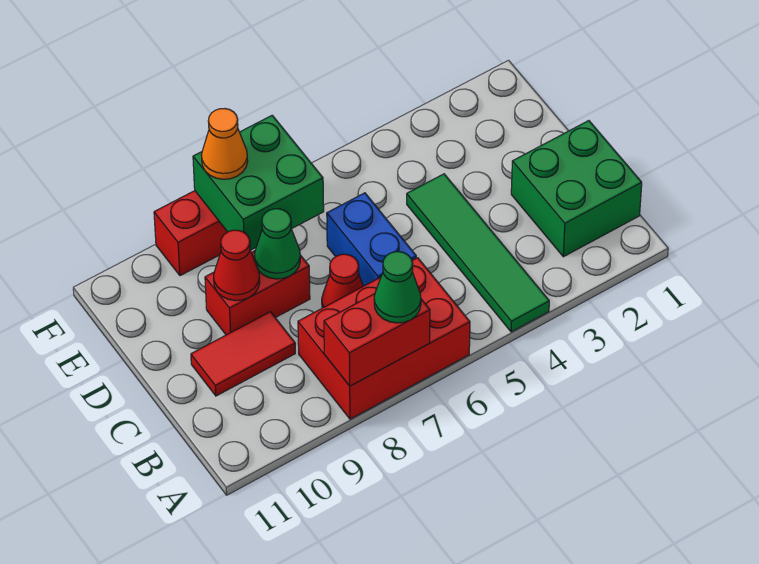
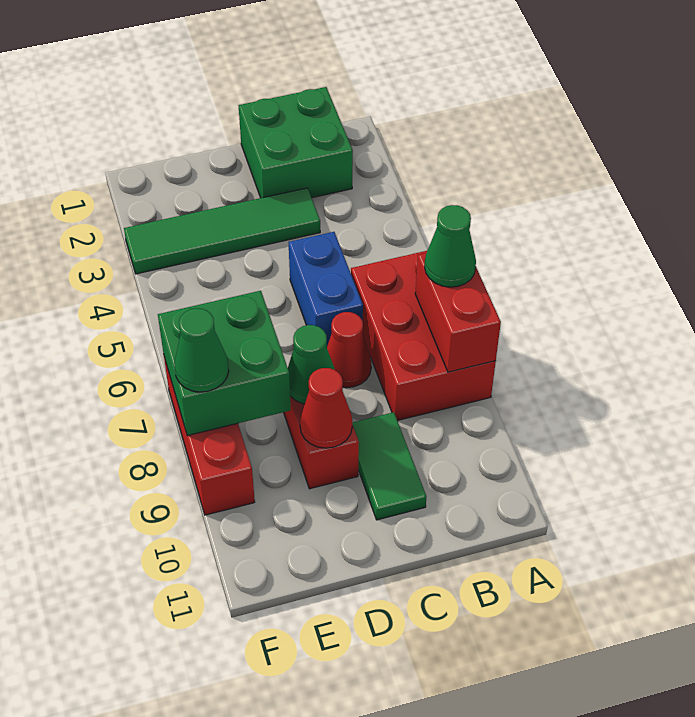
green tile A4:D4 level 1 -> green tile C3:F3 level 1
blue brick C6:D6 level 1 -> blue brick C5:C6 level 1
red tile C9:C10 level 1 -> green tile C9:C10 level 1
orange cone F8 level 3 -> green cone F8 level 3

